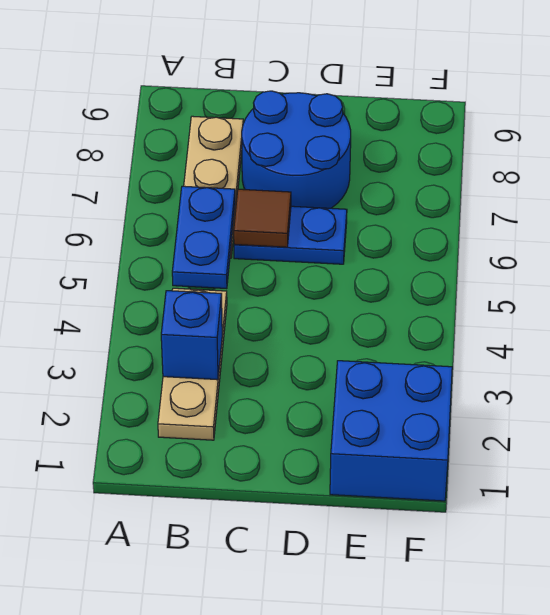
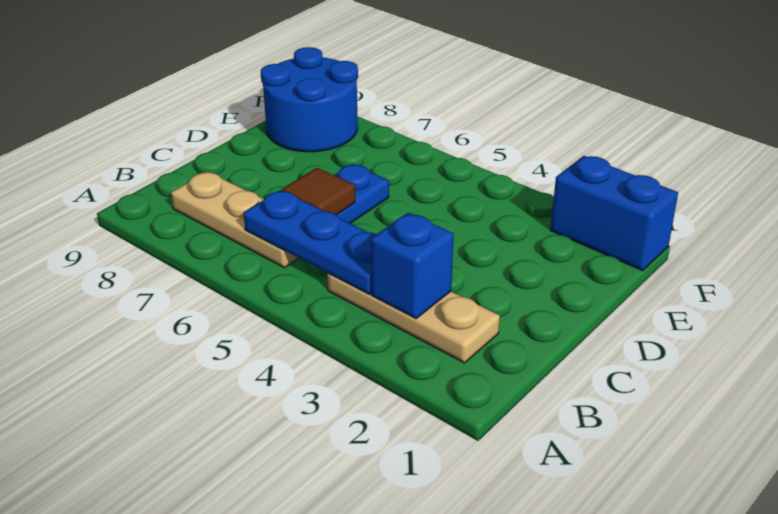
blue plate B5:B6 level 2 -> blue plate B4:B6 level 2
blue round brick C7:D8 level 1 -> blue round brick E8:F9 level 1
blue brick E1:F2 level 1 -> blue brick F1:F2 level 1

